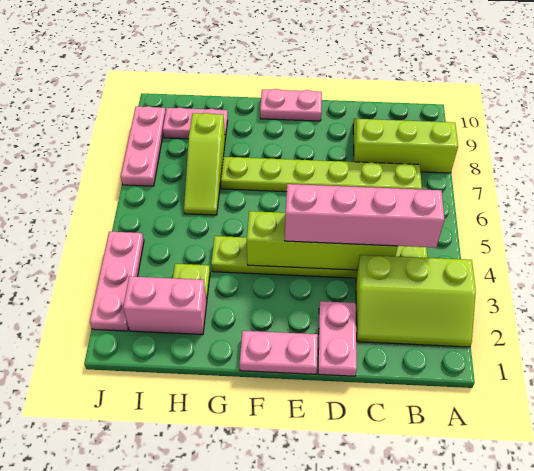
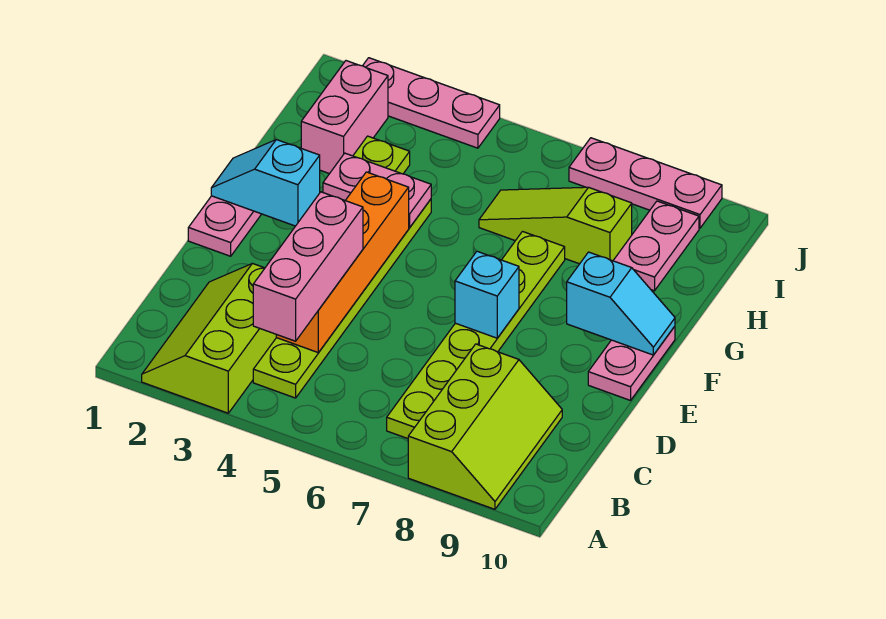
pink brick B4:E4 level 3 -> pink brick B4:D4 level 3
lime brick C4:F4 level 2 -> orange brick C4:F4 level 2
pink plate D1:D2 level 1 -> pink plate G3:G4 level 2
none -> cyan brick E7 level 2
none -> cyan slope F1:F2 level 2 top 2
none -> cyan slope F9:F10 level 2 top 9

